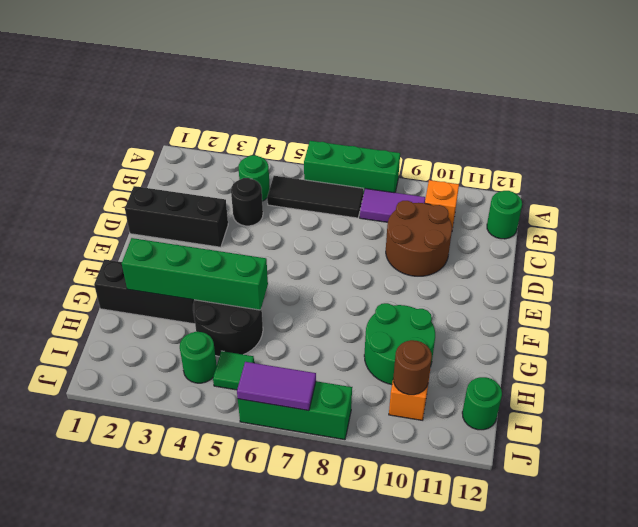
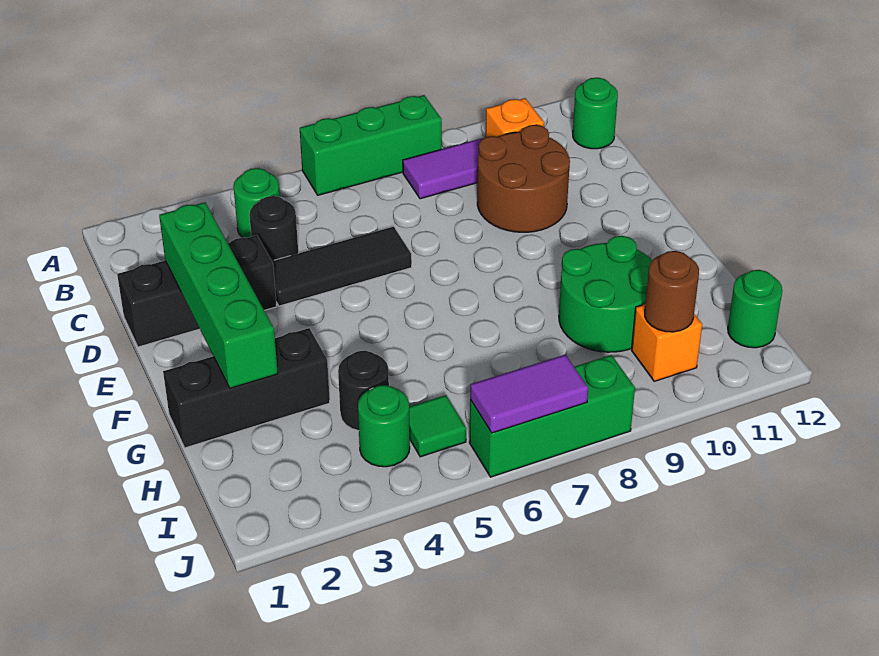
black tile B5:B7 level 1 -> black tile D4:D6 level 1
green brick G2:G5 level 2 -> green brick D2:G2 level 2
black round brick G4:H5 level 1 -> black round brick H4 level 1

